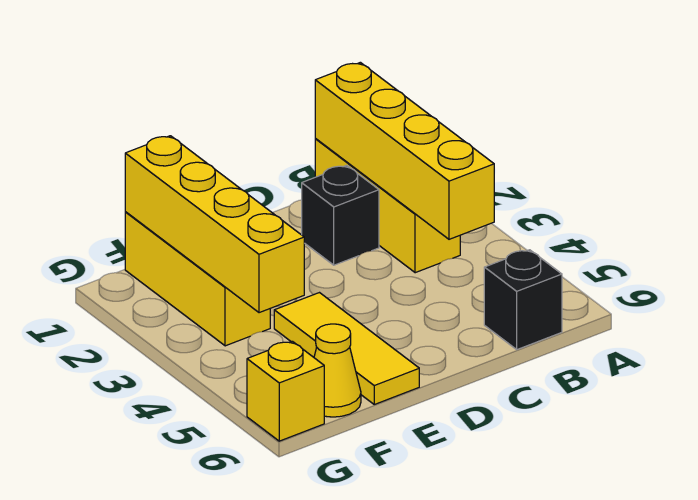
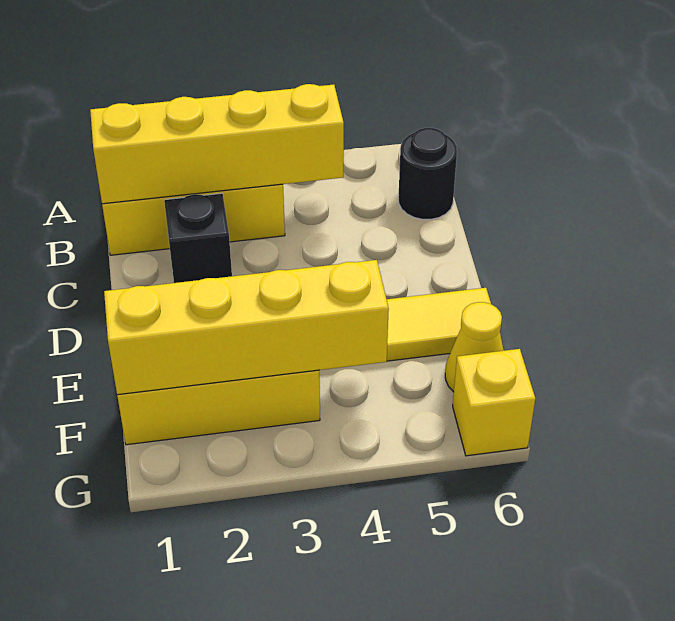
black brick B6 level 1 -> black round brick B6 level 1

